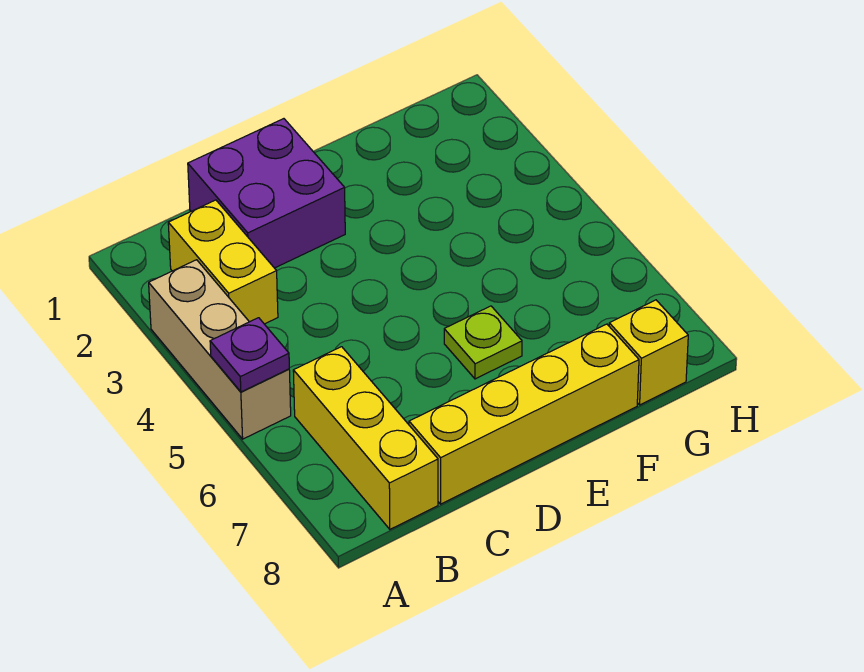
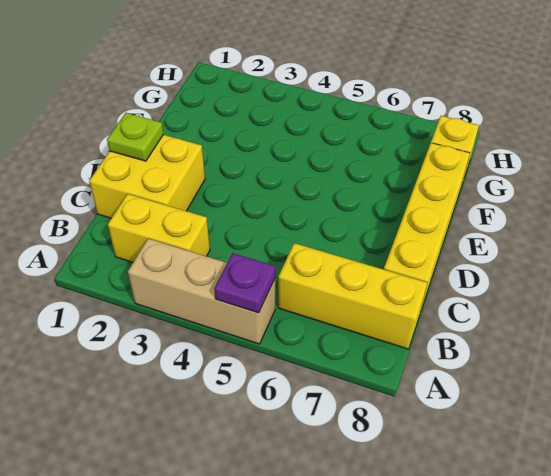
purple brick C1:D2 level 1 -> yellow brick C1:D2 level 1
lime plate E6 level 1 -> lime plate D1 level 2

